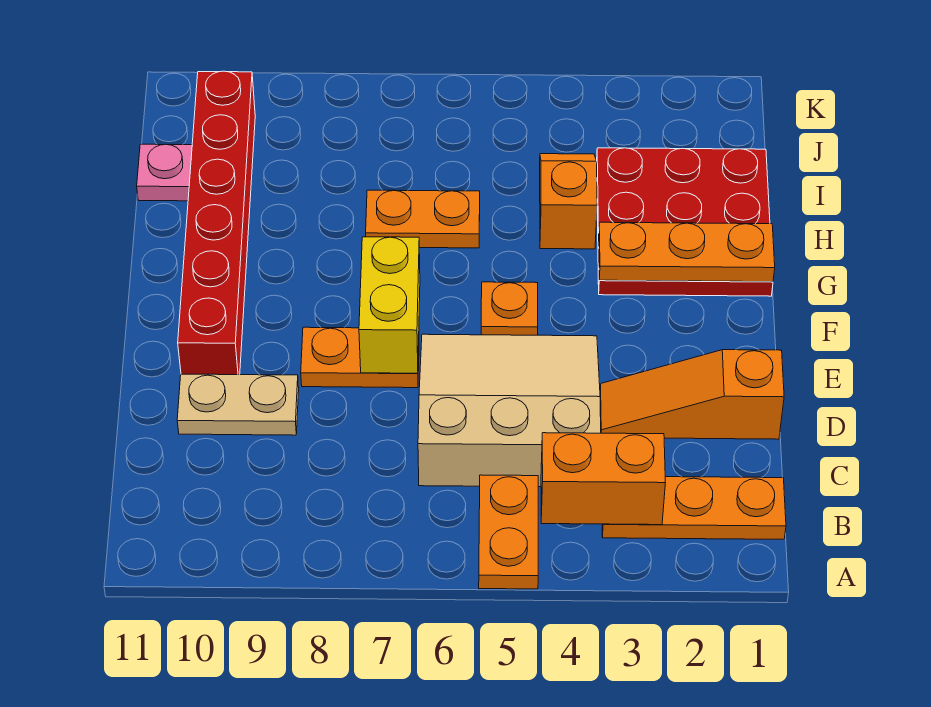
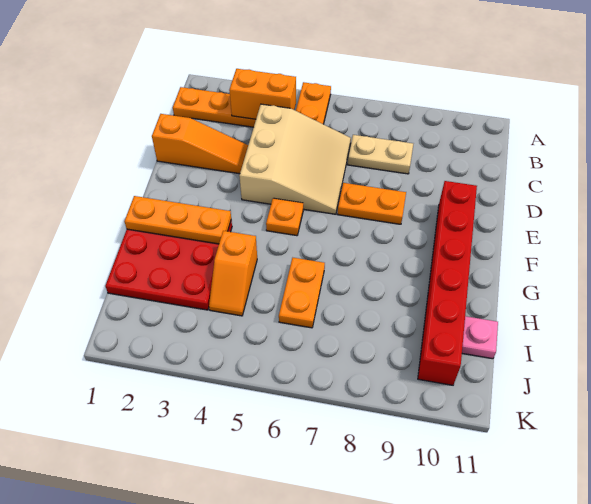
tan slope C4:E6 level 1 top C -> tan slope C4:E6 level 1 top 4
tan plate D9:D10 level 1 -> tan plate C7:C8 level 1
yellow brick E7:F7 level 2 -> none
orange plate H6:H7 level 1 -> orange plate H6:I6 level 1

